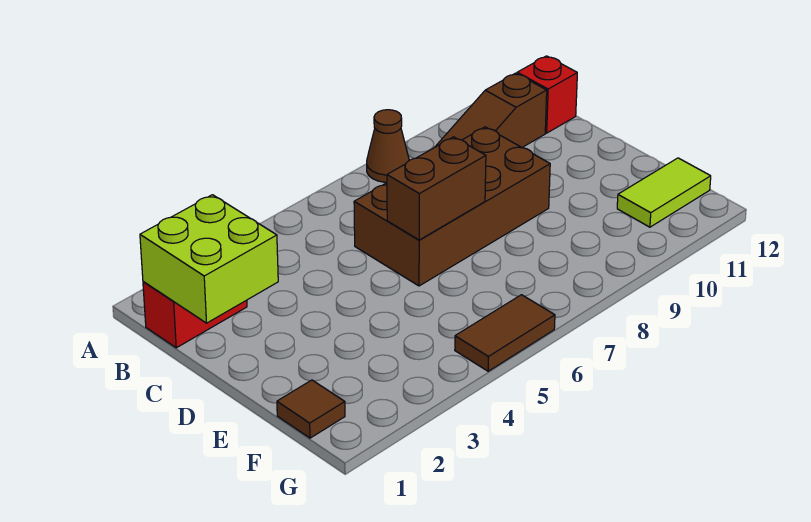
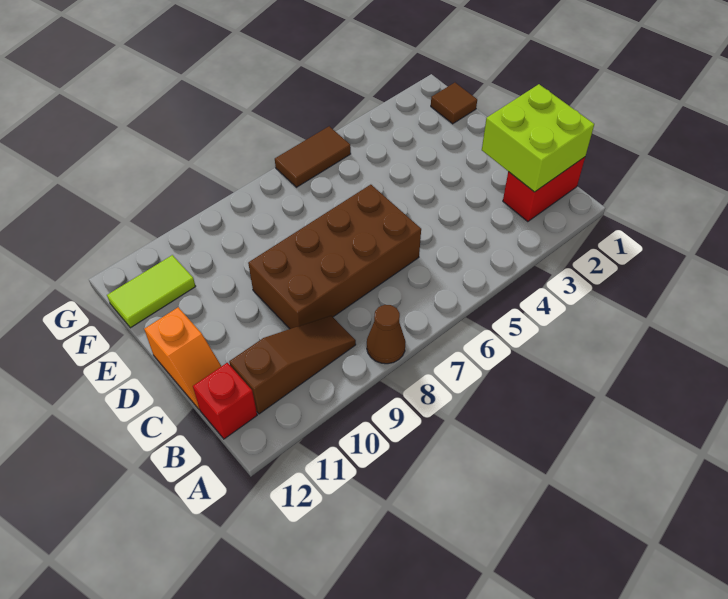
none -> orange slope C12:D12 level 1 top D
brown brick D6:D7 level 2 -> none

